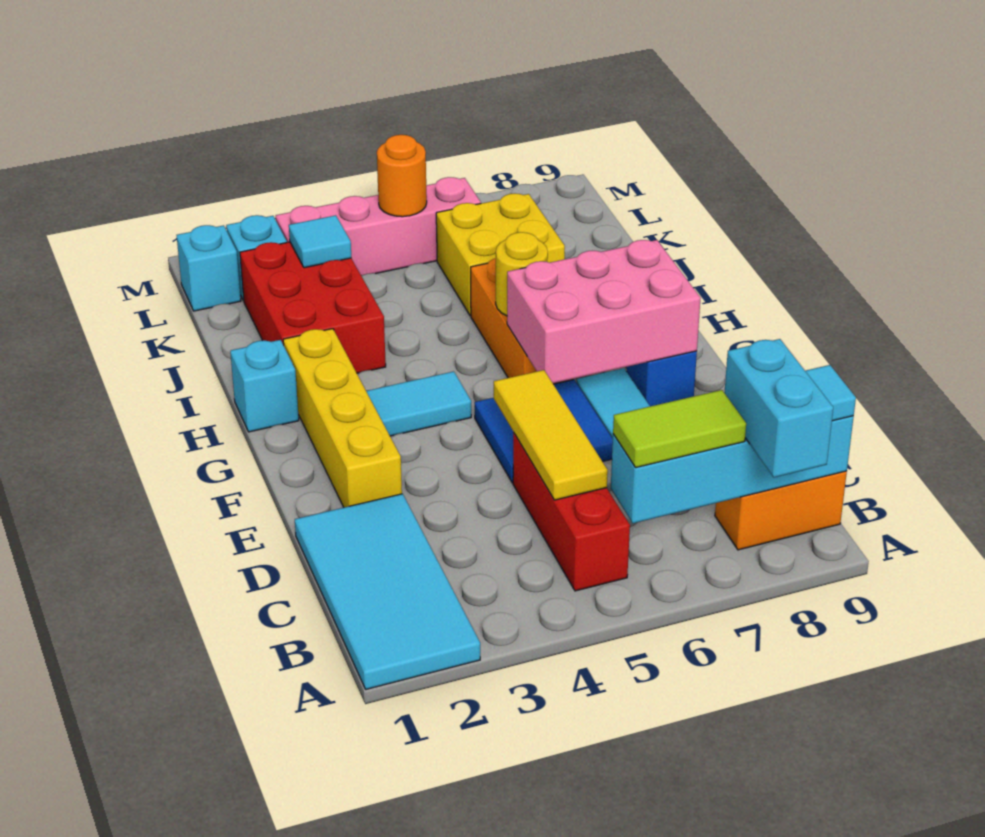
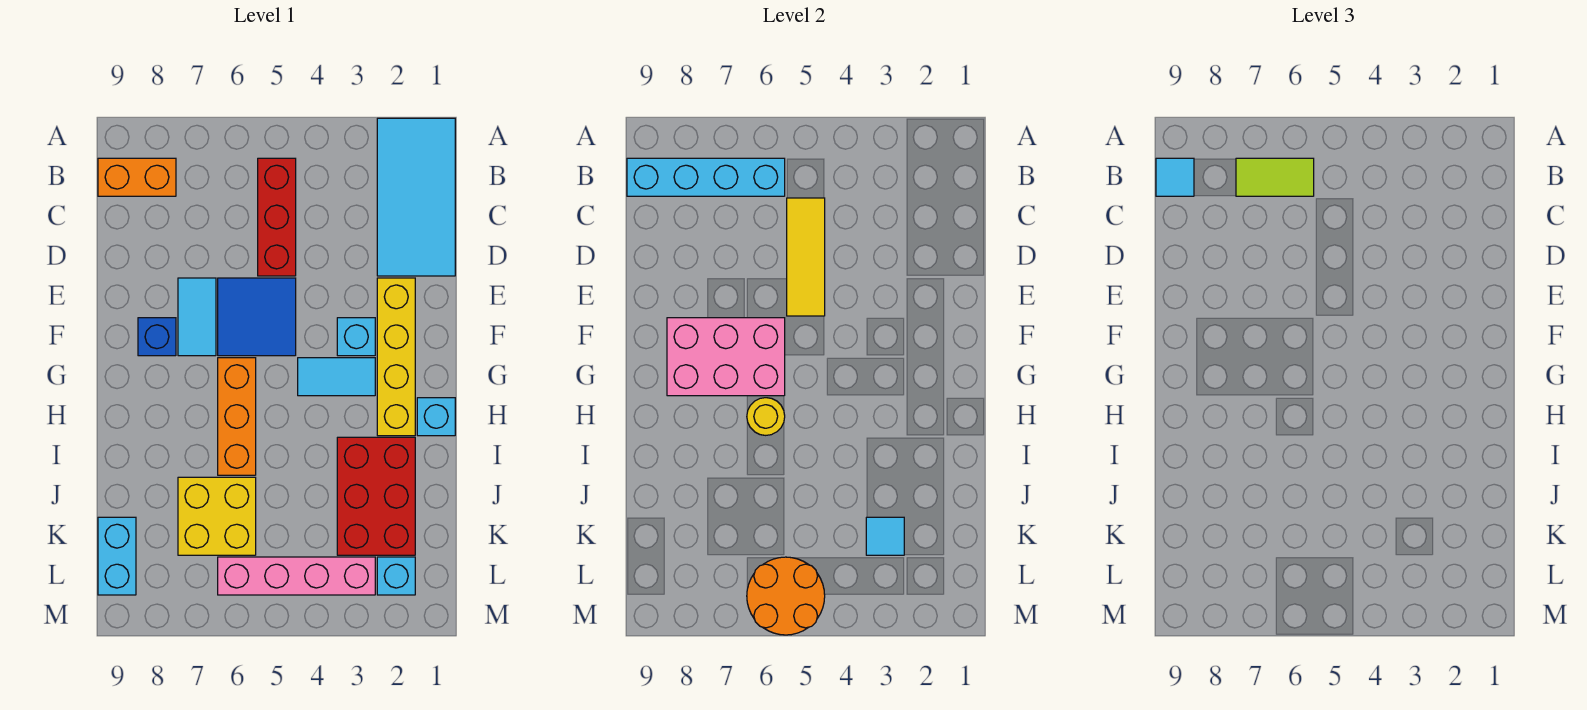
cyan brick A8:B8 level 3 -> cyan brick K9:L9 level 1
cyan brick L1 level 1 -> cyan brick F3 level 1
orange round brick L5 level 2 -> orange round brick L5:M6 level 2

